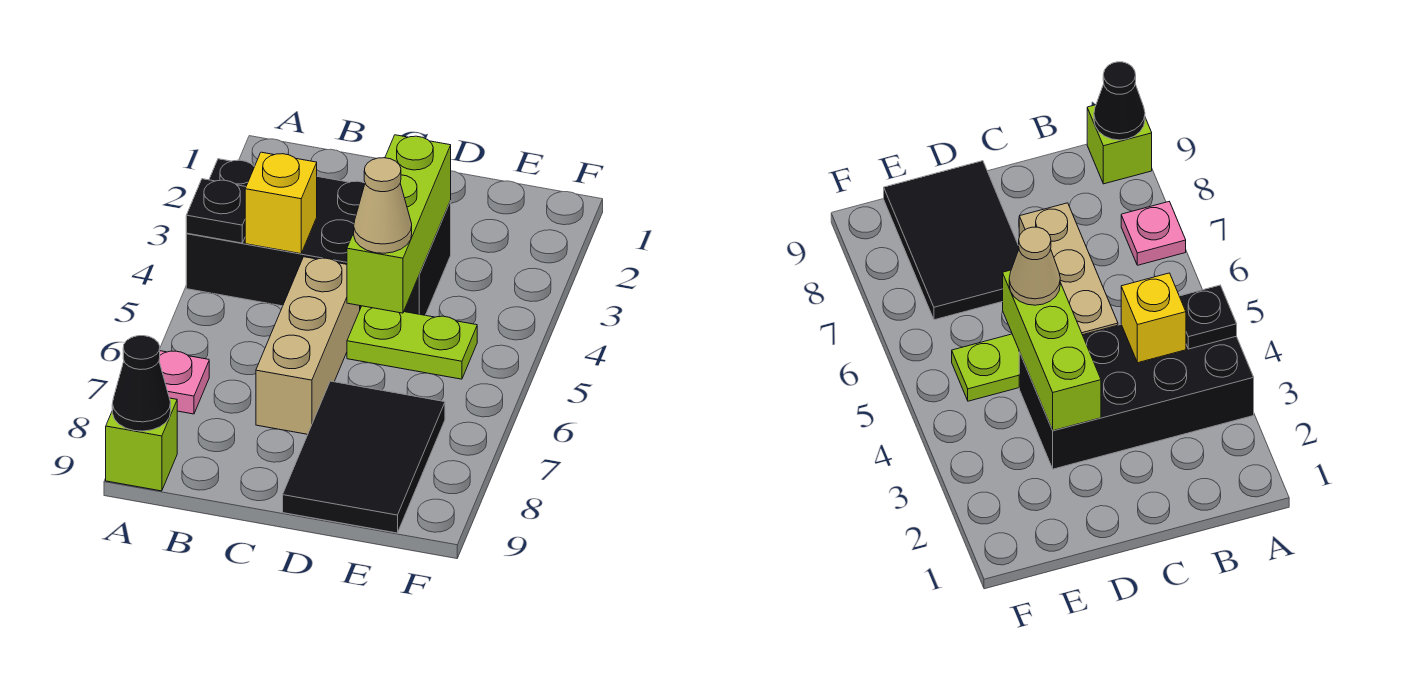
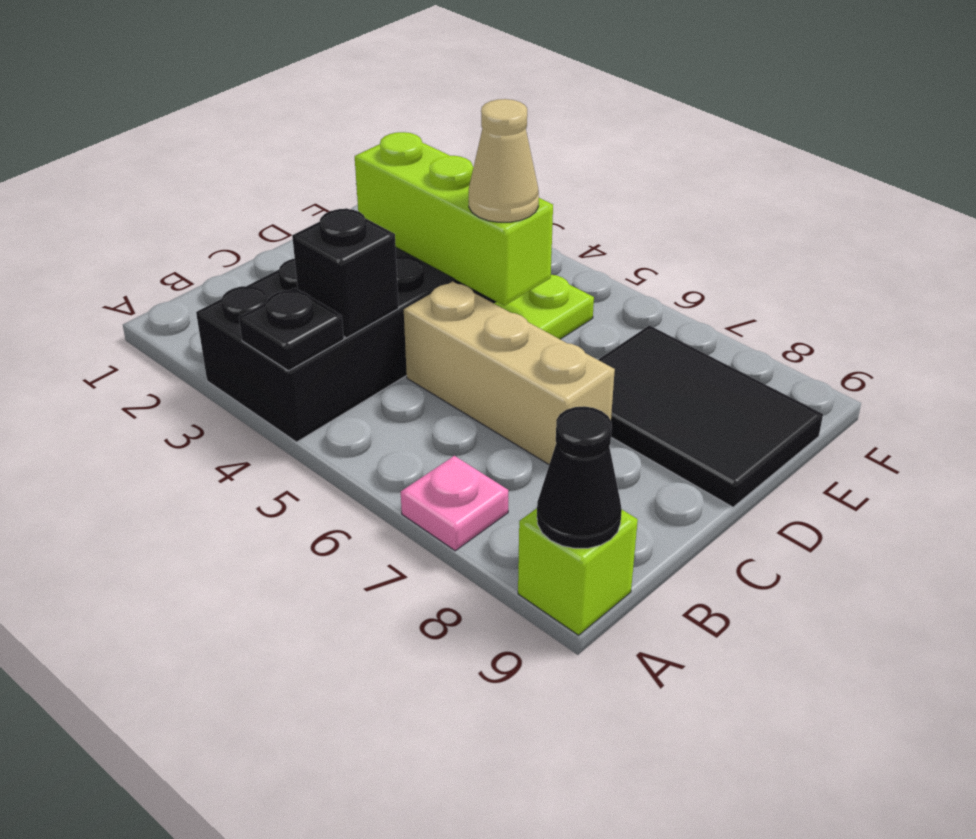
yellow brick B4 level 2 -> black brick B4 level 2

